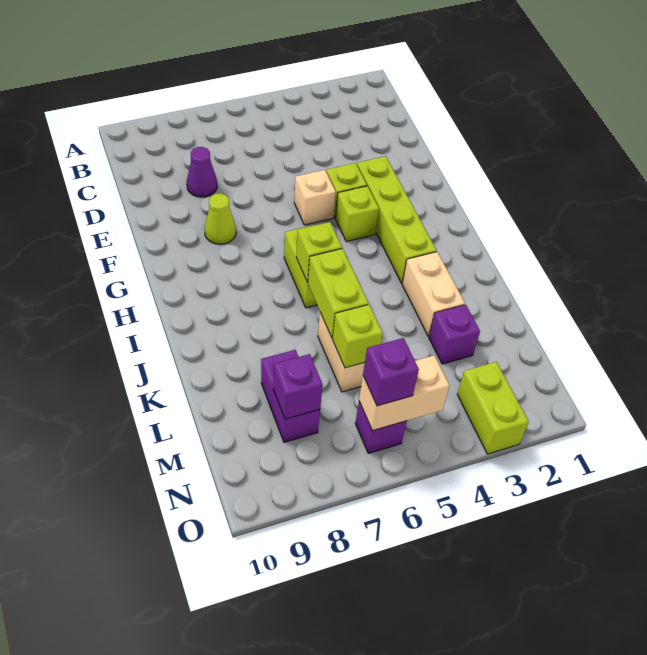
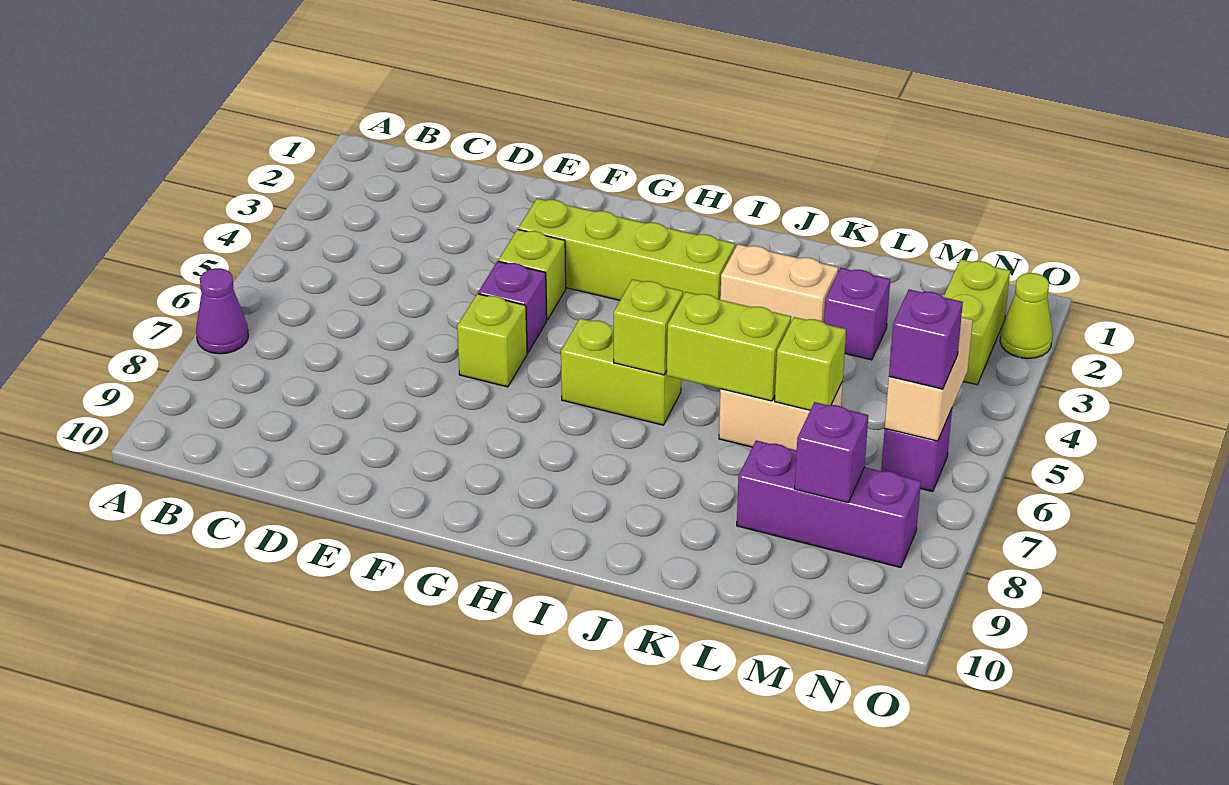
purple cone D8 level 1 -> purple cone A7 level 1
tan brick F5 level 1 -> purple brick F5 level 1
lime cone F8 level 1 -> lime cone O2 level 1
lime brick G4 level 1 -> lime brick F6 level 1
purple brick L8:M8 level 1 -> purple brick L8:N8 level 1
lime brick N3:O3 level 1 -> lime brick N2:N3 level 1

